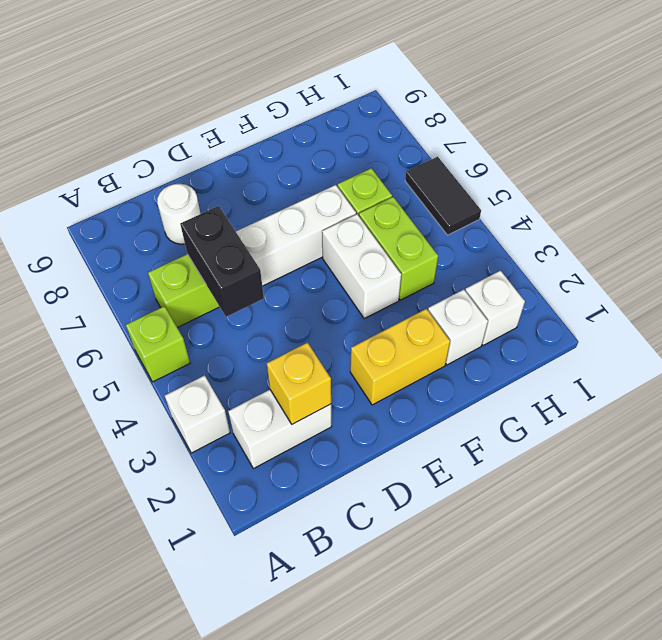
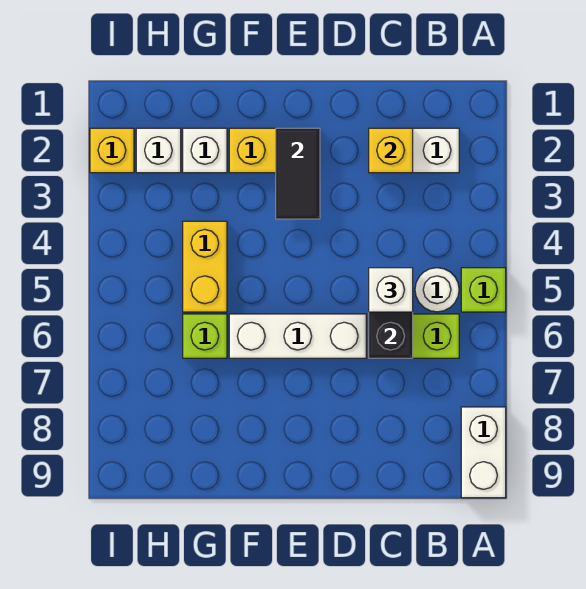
white brick A3 level 1 -> white brick C5 level 3
white round brick C8 level 1 -> white round brick B5 level 1
white brick F4:F5 level 1 -> white brick A8:A9 level 1
lime brick G4:G5 level 1 -> yellow brick G4:G5 level 1
none -> yellow brick I2 level 1
black tile I5:I6 level 1 -> black tile E2:E3 level 2

